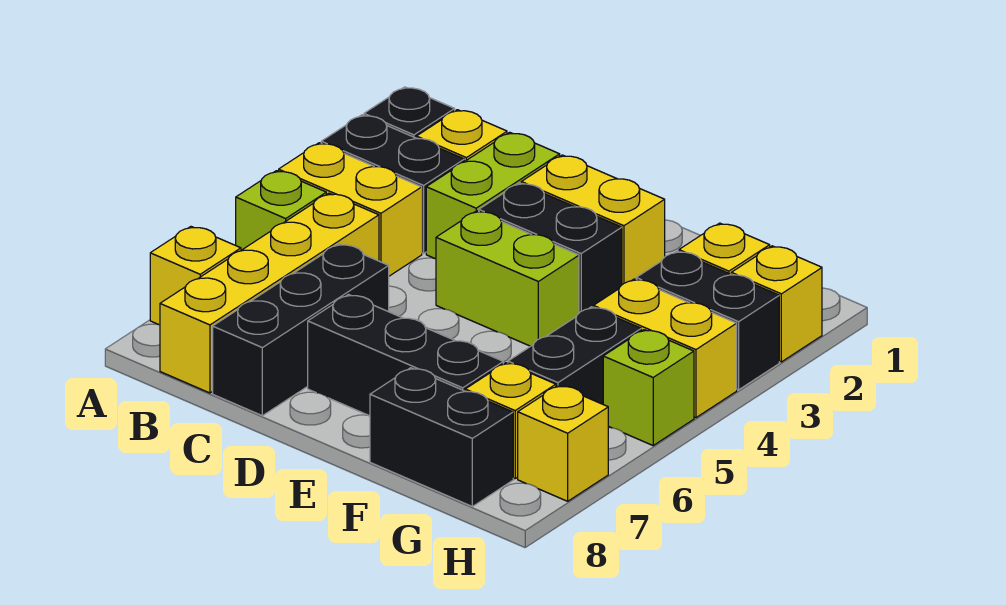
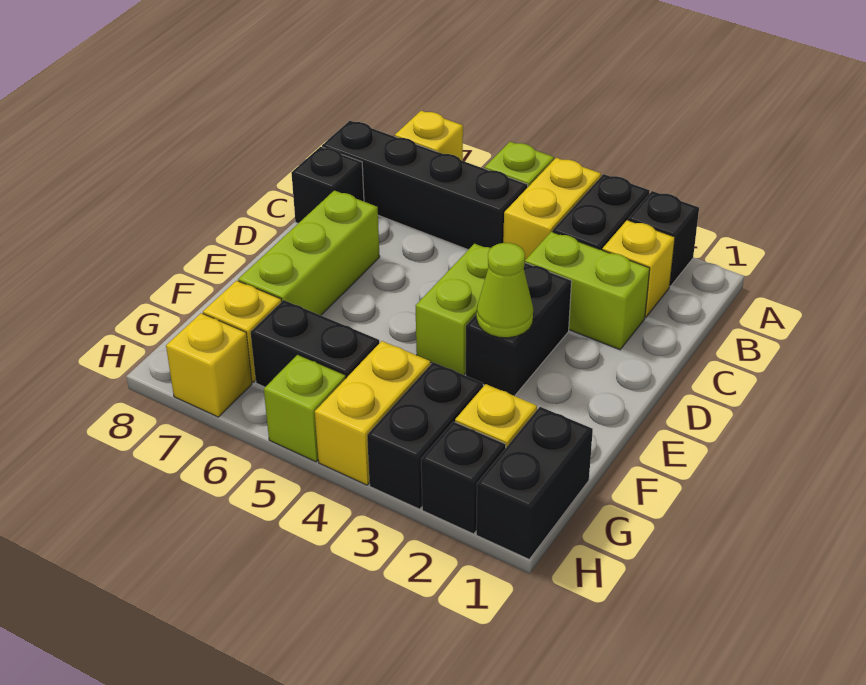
yellow brick B5:B8 level 1 -> black brick B5:B8 level 1
black brick C6:C8 level 1 -> black brick C8 level 1
yellow brick D2:E2 level 1 -> none
black brick D7:F7 level 1 -> lime brick D7:F7 level 1
none -> lime cone E3 level 2
black brick F8:G8 level 1 -> black brick G1:H1 level 1
yellow brick H2 level 1 -> black brick H2 level 1

